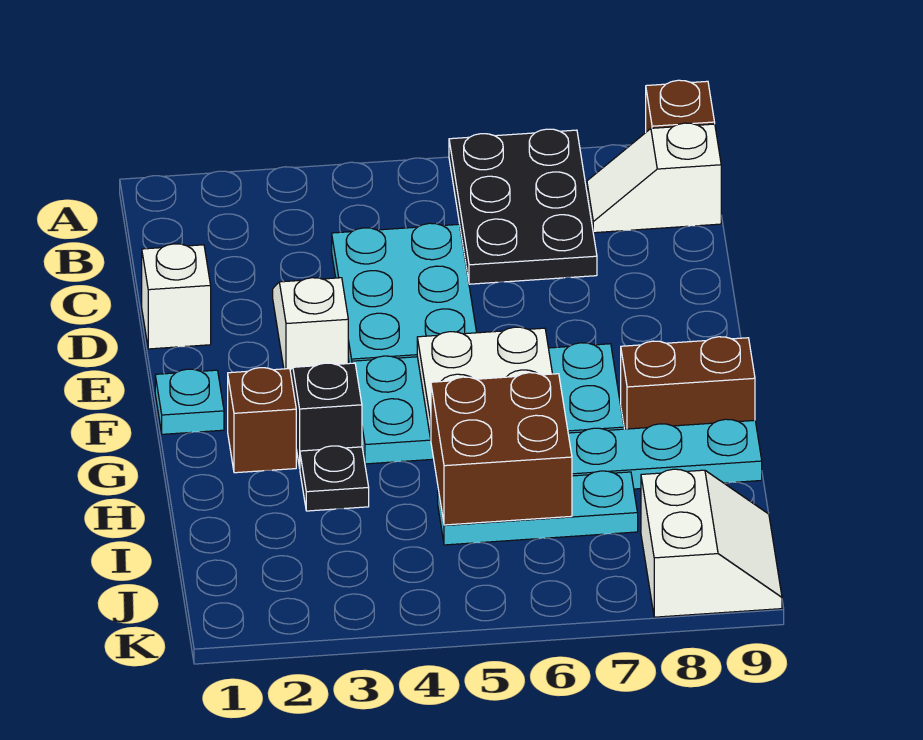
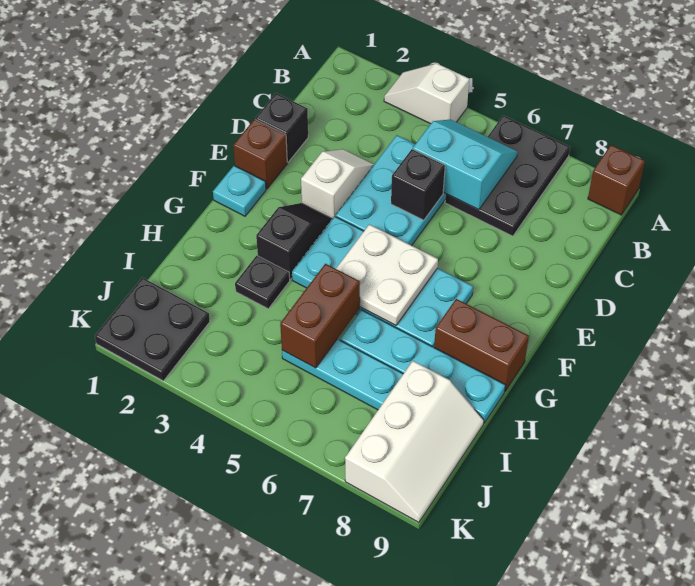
none -> cyan slope B5:C6 level 2 top C
white slope B8:B9 level 1 top 9 -> white slope A3:A4 level 1 top 4
white brick D1 level 1 -> black brick D1 level 1
none -> black brick D5 level 2
brown brick G2 level 1 -> brown brick E1 level 1
brown brick H5:I6 level 2 -> brown brick H5:I5 level 2
none -> black plate J1:K2 level 1
white slope J8:K9 level 1 top 8 -> white slope I8:K9 level 1 top 8

